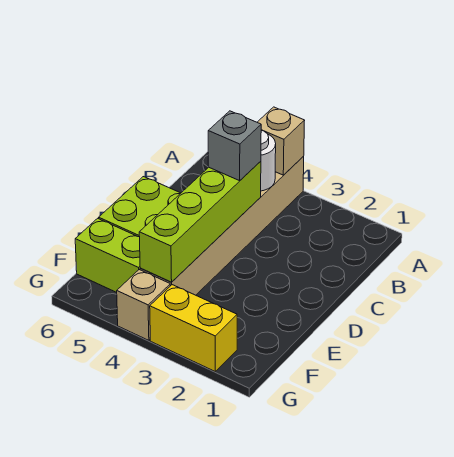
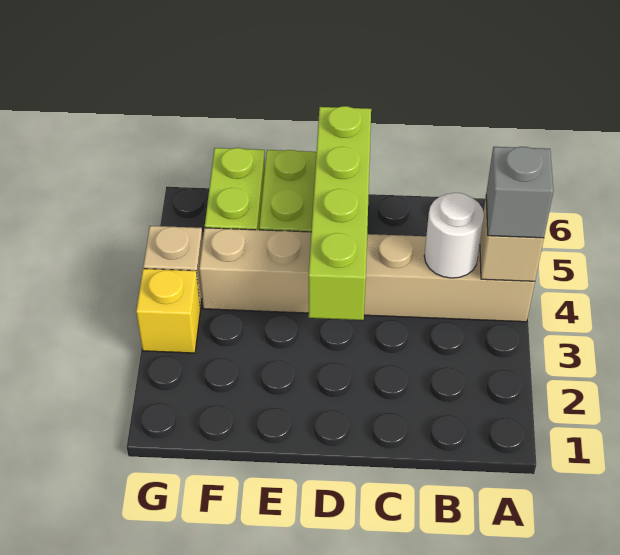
lime brick C4:F4 level 2 -> lime brick D3:D6 level 2
grey brick C4 level 3 -> grey brick A4 level 3
yellow brick G2:G3 level 1 -> yellow brick G3 level 1

